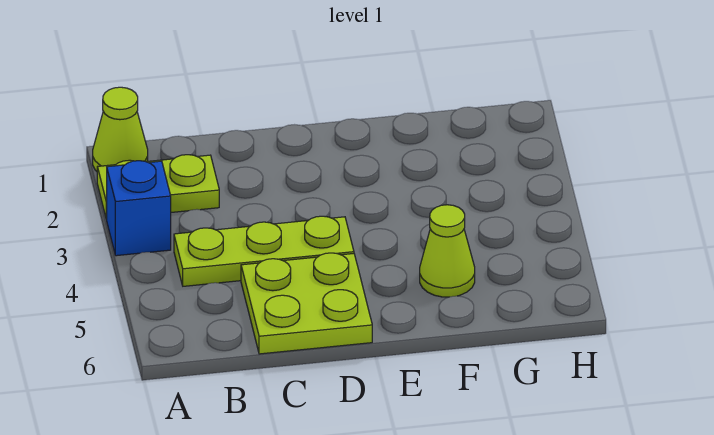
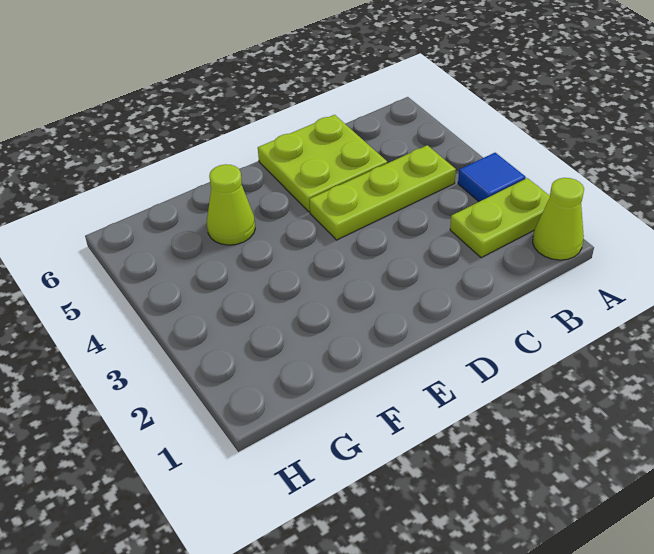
blue brick A3 level 1 -> blue tile A3 level 1

